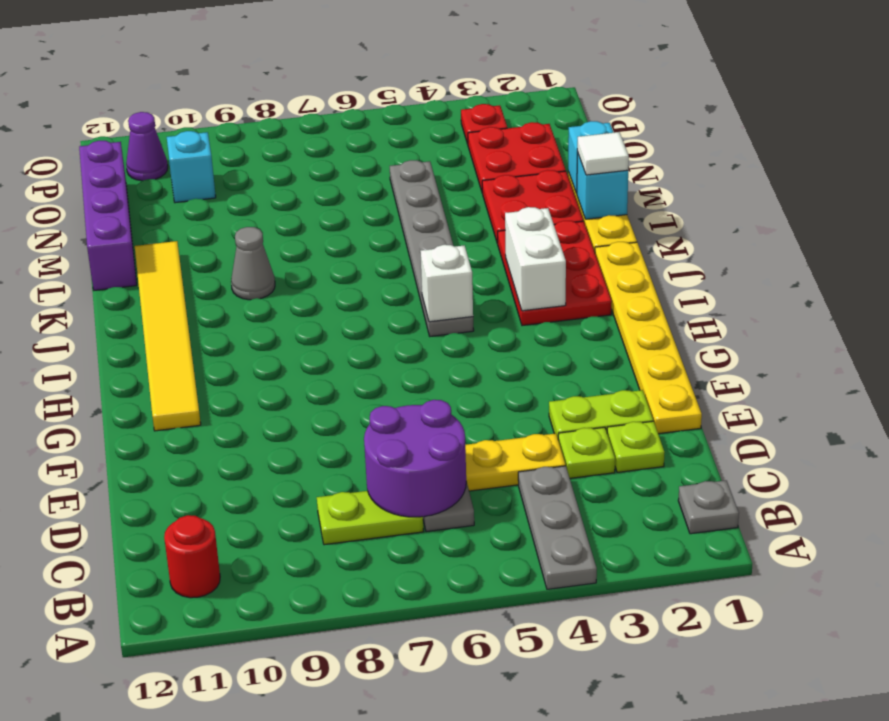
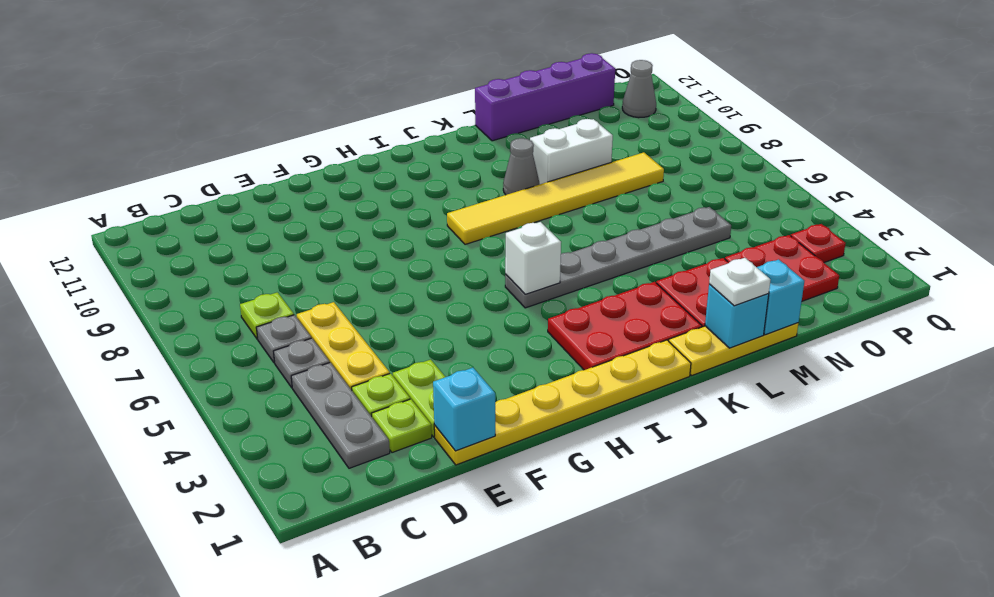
grey plate A4:C4 level 1 -> grey plate C2:C4 level 1
grey plate B1 level 1 -> grey plate C5 level 1
red round brick B11 level 1 -> none
purple round brick C6:D7 level 2 -> none
lime plate C7:C8 level 1 -> lime plate C7 level 1
yellow tile G11:L11 level 1 -> yellow tile I8:N8 level 1
white brick I3:J3 level 2 -> white brick L9:M9 level 1
white tile L1 level 3 -> white plate L1 level 3
cyan brick O10 level 1 -> cyan brick E1 level 2
purple cone P11 level 1 -> grey cone P11 level 1

